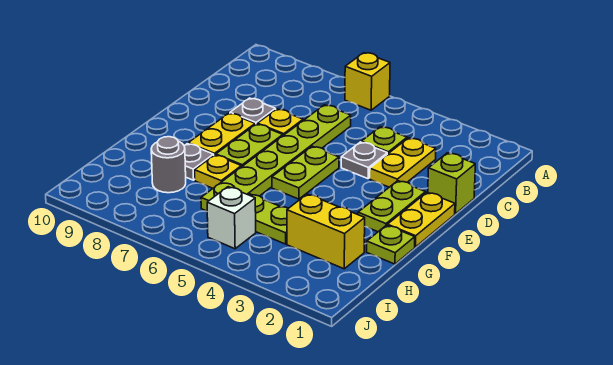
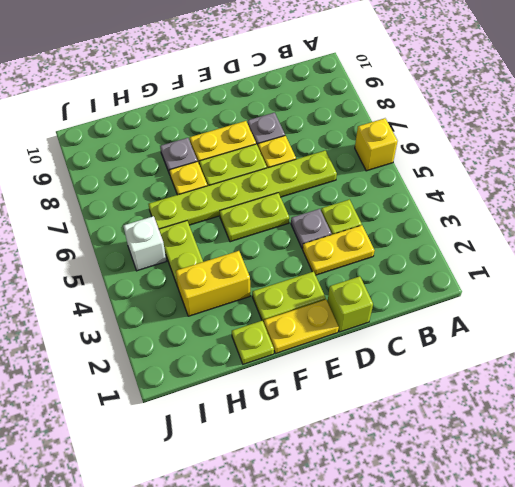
yellow brick H2:H3 level 1 -> yellow brick G3:H3 level 1
grey round brick H8 level 1 -> none

